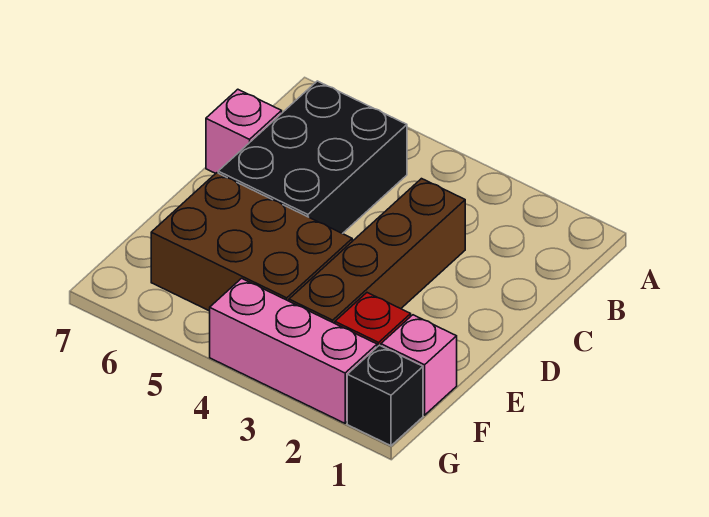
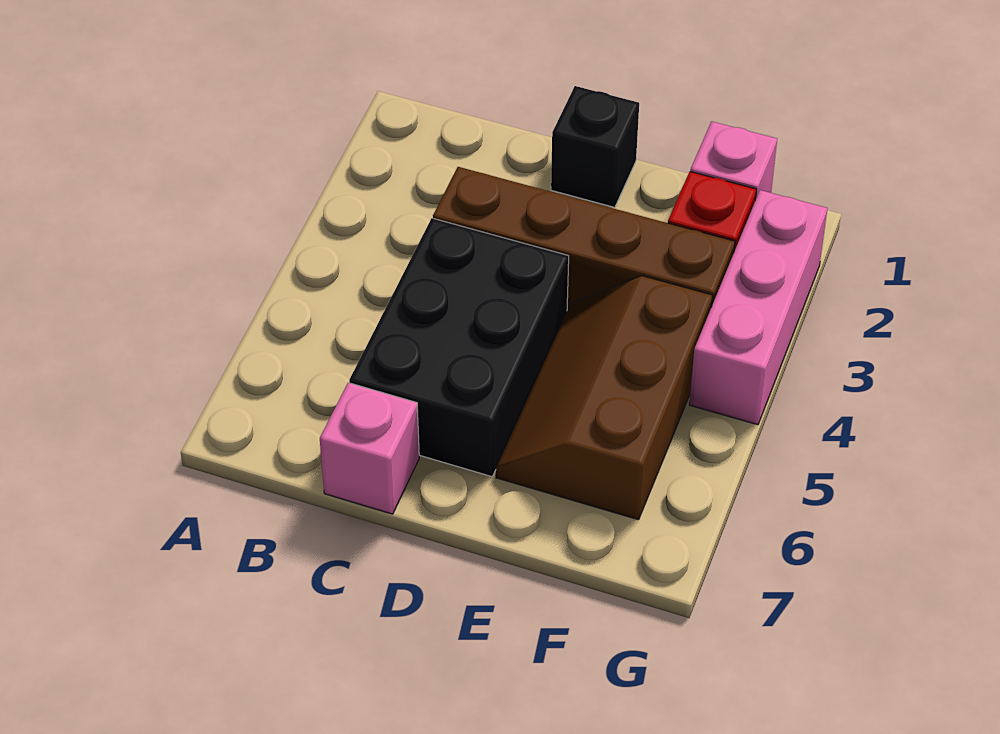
black brick B5:D6 level 1 -> black brick C4:D6 level 1
brown brick E4:F6 level 1 -> brown slope E4:F6 level 1 top F
black brick G1 level 1 -> black brick D1 level 1

